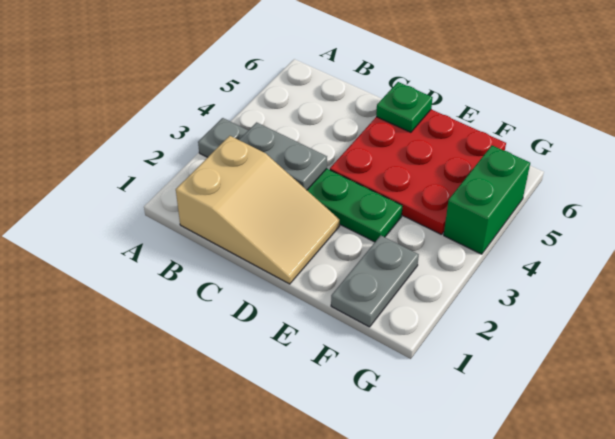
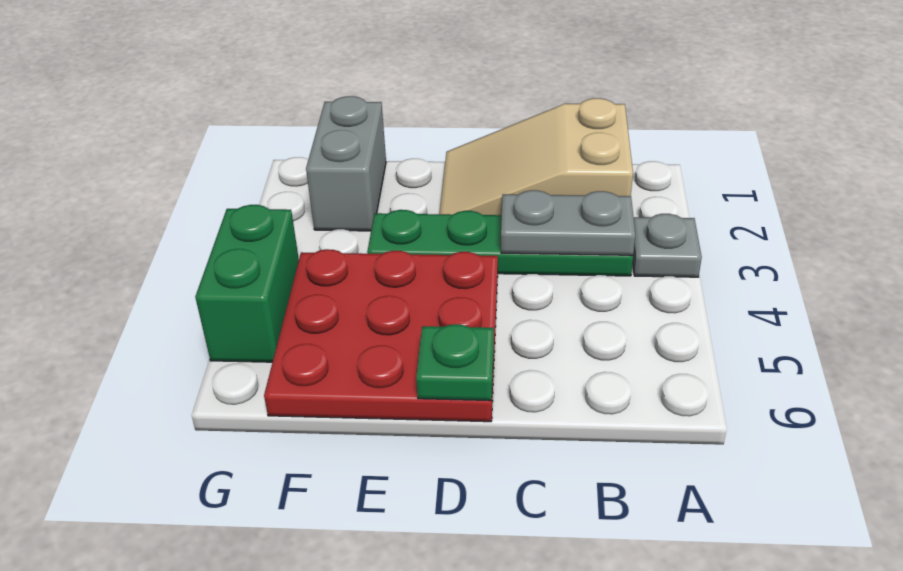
grey plate F1:F2 level 1 -> grey brick F1:F2 level 1

